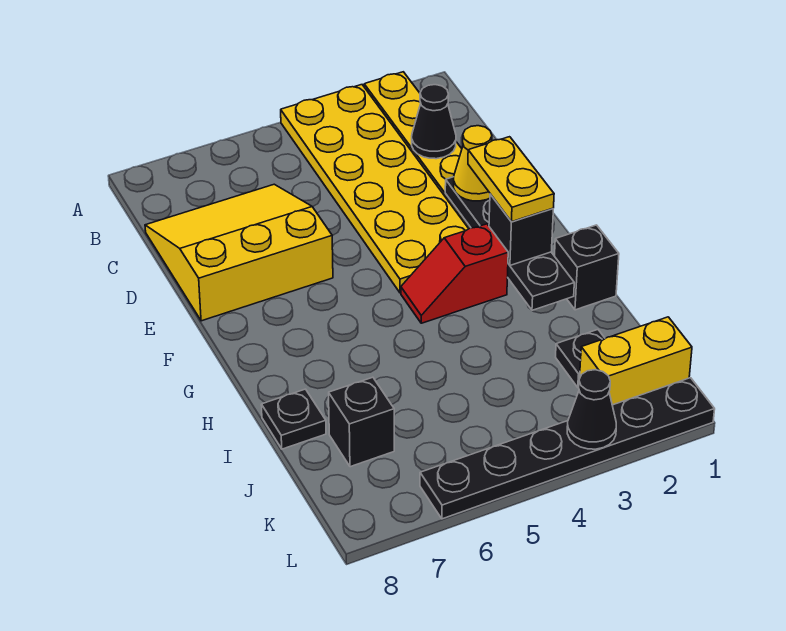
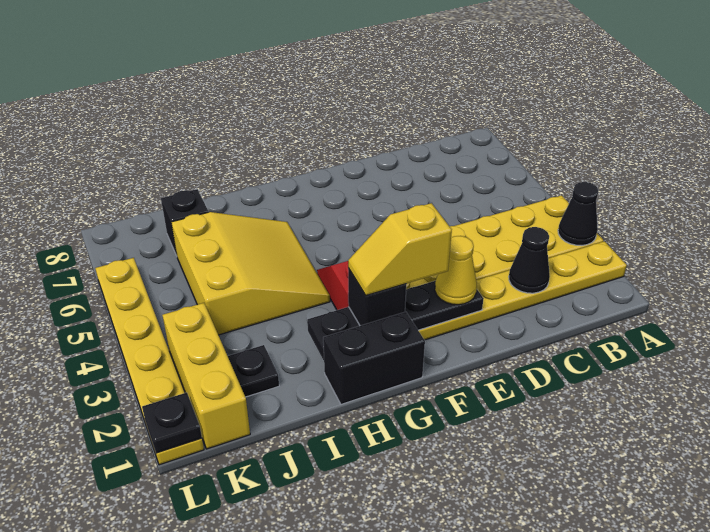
yellow slope C6:E8 level 1 top E -> yellow slope H4:J6 level 1 top J
yellow plate F2:G2 level 4 -> yellow slope F2:G2 level 4 top F
black brick H1 level 1 -> black brick G1:H1 level 1
black plate I8 level 1 -> black plate L1 level 2
yellow brick K1:K2 level 1 -> yellow brick K1:K3 level 1
black plate L1:L6 level 1 -> yellow plate L1:L6 level 1
black cone L3 level 2 -> black cone A3 level 2

